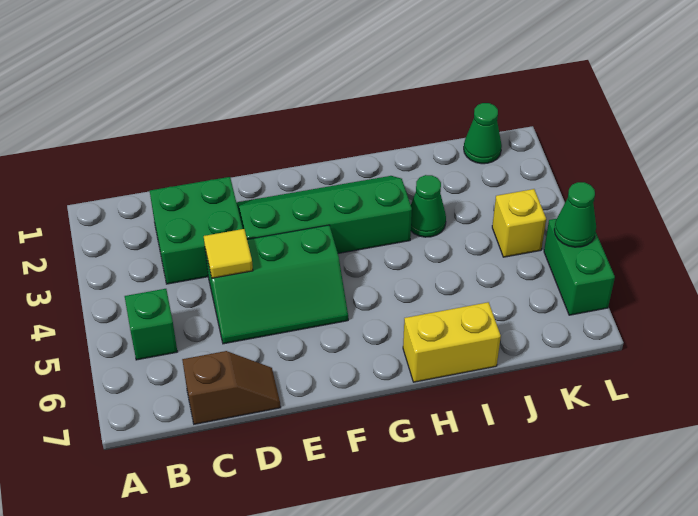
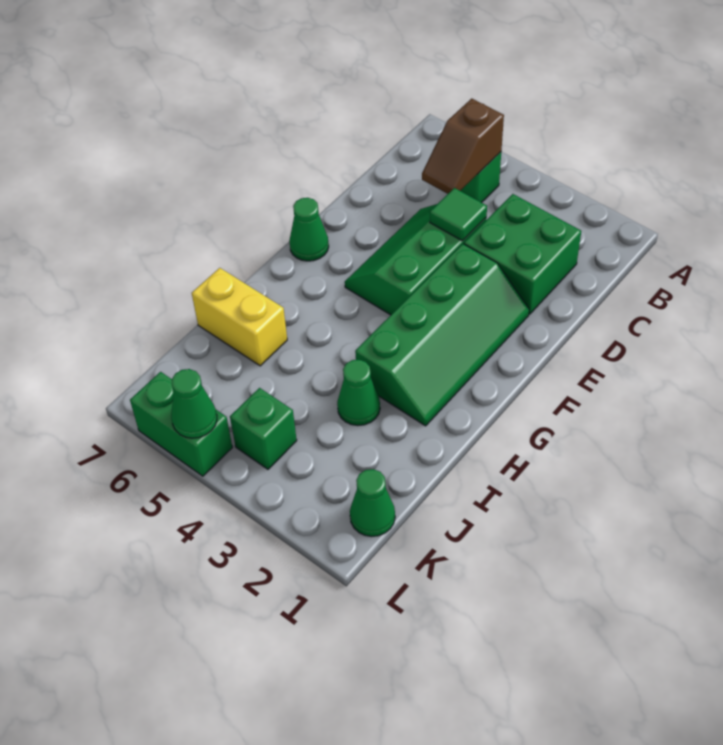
brown slope C7:D7 level 1 top C -> brown slope B5:C5 level 2 top B
yellow tile D4 level 2 -> green tile D4 level 2
none -> green cone F7 level 1
yellow brick H7:I7 level 1 -> yellow brick I6:I7 level 1
yellow brick K4 level 1 -> green brick K4 level 1

